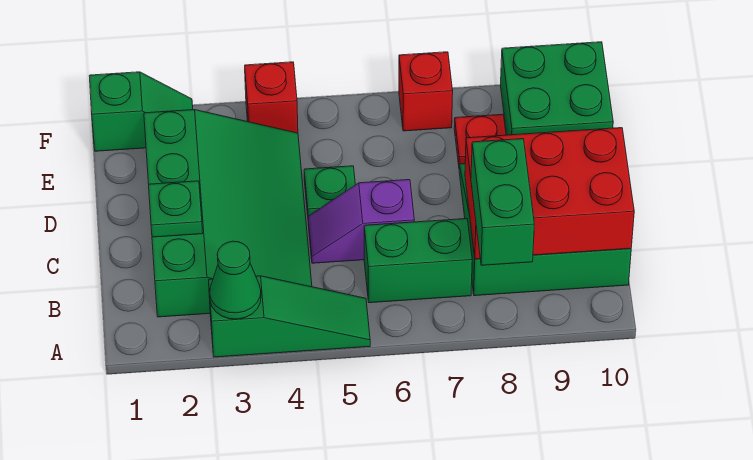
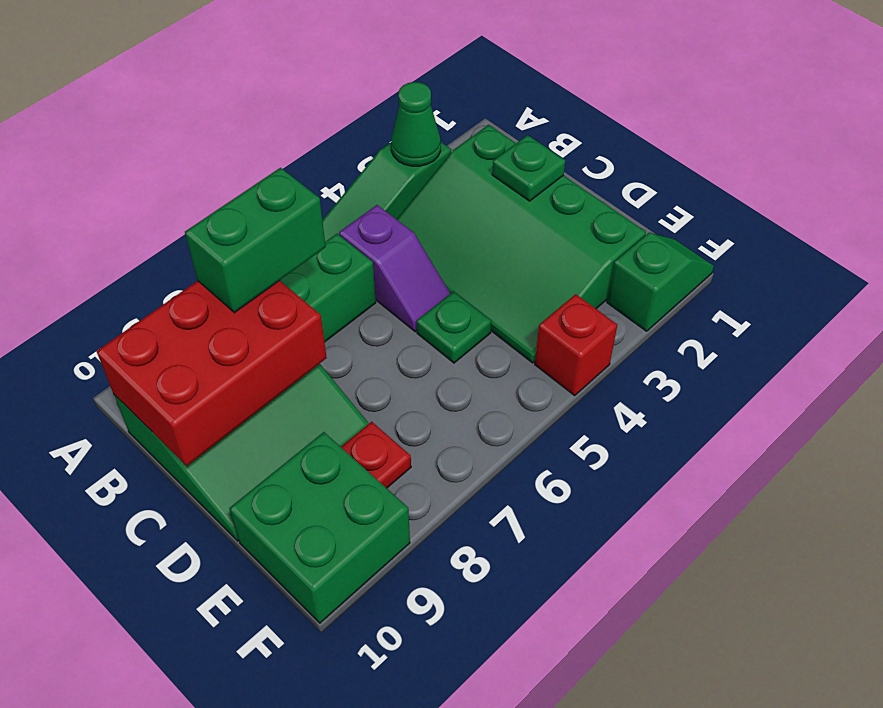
green brick A8:B8 level 3 -> green brick B7:B8 level 3
purple slope C5:C6 level 1 top 6 -> purple slope B5:C5 level 1 top B
green slope F1:F2 level 1 top 1 -> green slope F1:F2 level 1 top 2
red brick F7 level 1 -> none

